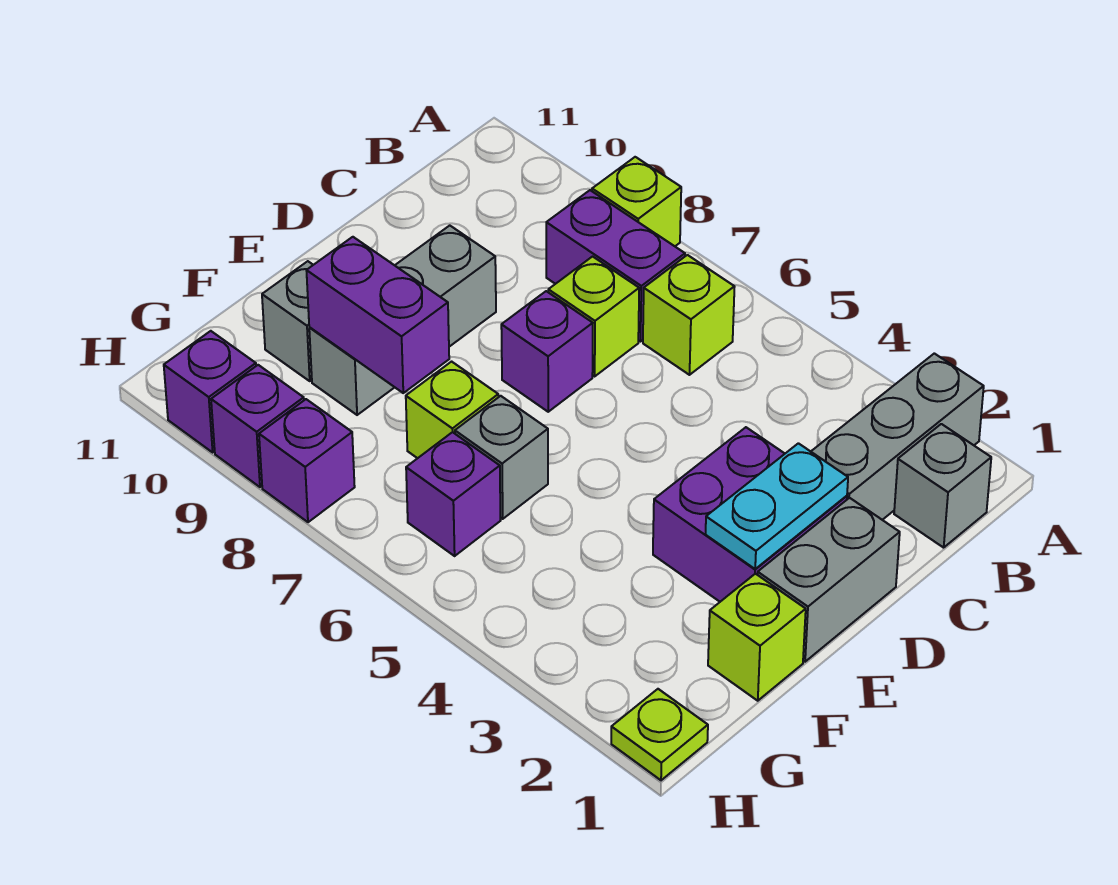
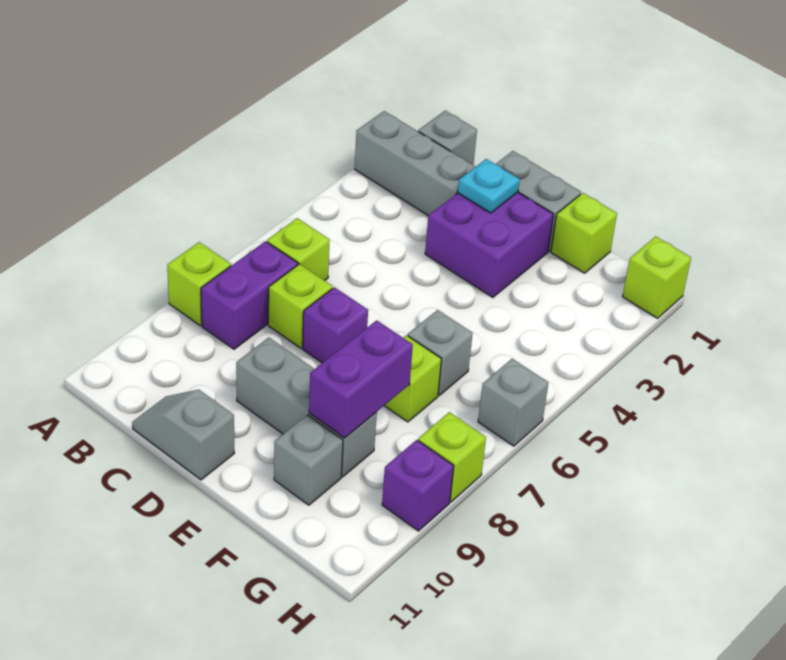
none -> grey slope C11:D11 level 1 top D
cyan plate D2:E2 level 2 -> cyan plate D2 level 2
purple brick G6 level 1 -> none
lime plate H1 level 1 -> lime brick H1 level 1
none -> grey brick H6 level 1
purple brick H8 level 1 -> lime brick H8 level 1
purple brick H10 level 1 -> none

